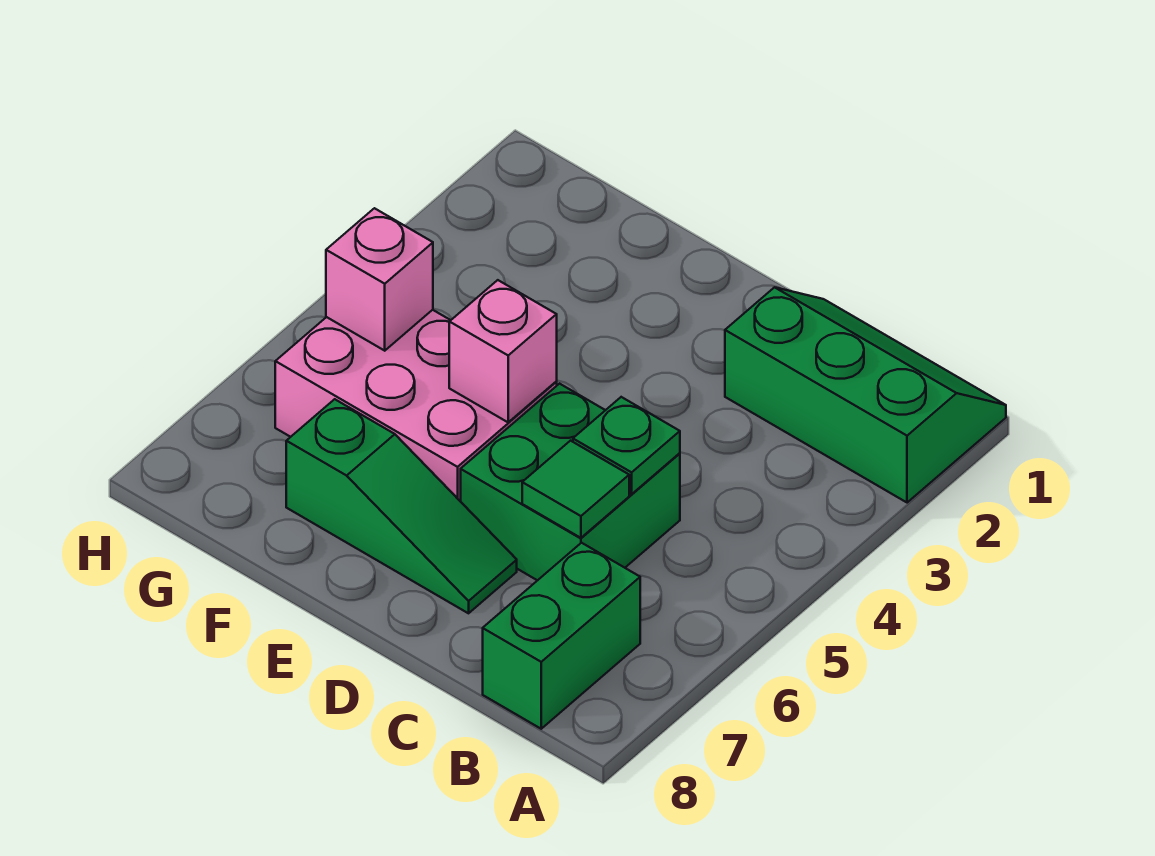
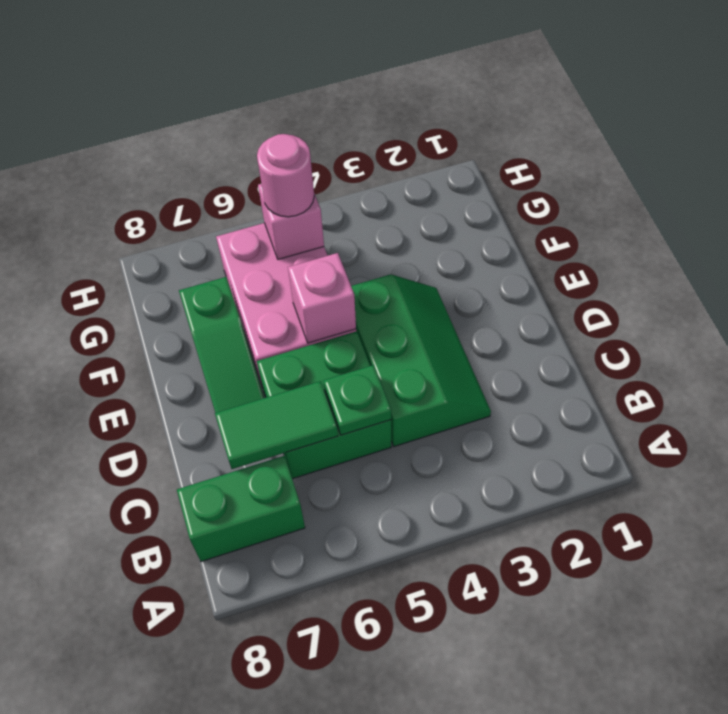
green slope A1:C2 level 1 top 2 -> green slope C3:E4 level 1 top 4
green tile C6 level 2 -> green tile C6:C7 level 2
none -> pink round brick G5 level 3

